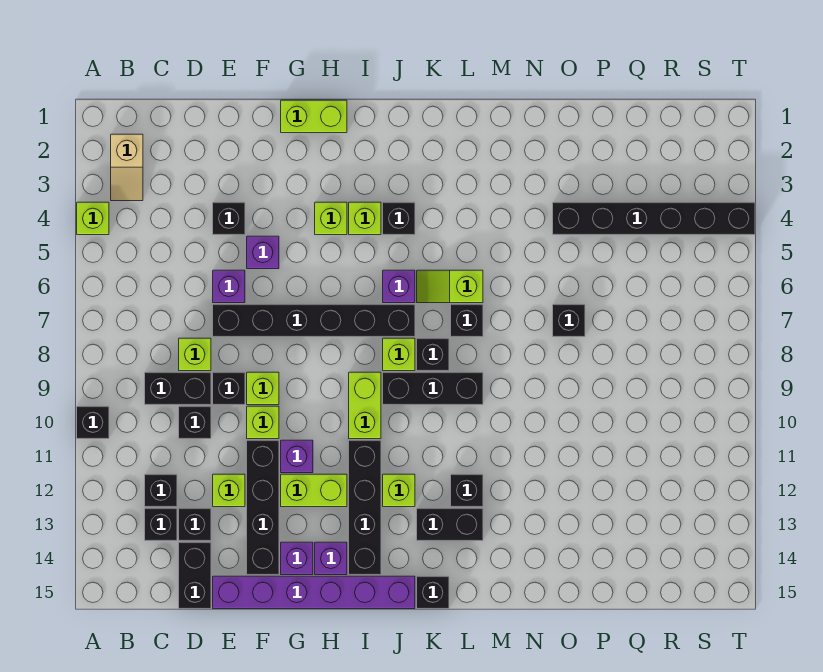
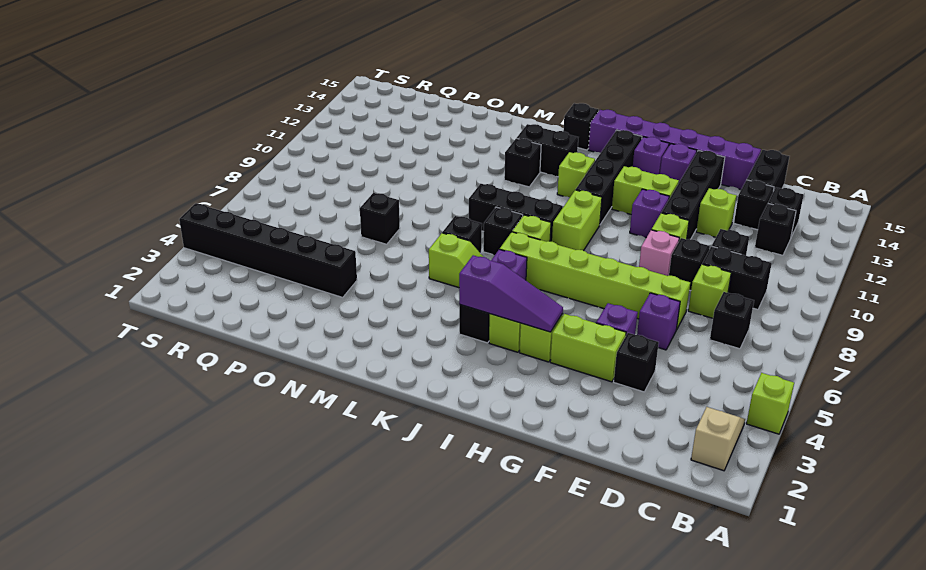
black brick A10 level 1 -> black brick C7 level 1
black brick E7:J7 level 1 -> lime brick E7:J7 level 1
lime brick F9 level 1 -> pink brick F9 level 1
lime brick G1:H1 level 1 -> lime brick F4:G4 level 1
none -> purple slope H4:J4 level 2 top J

